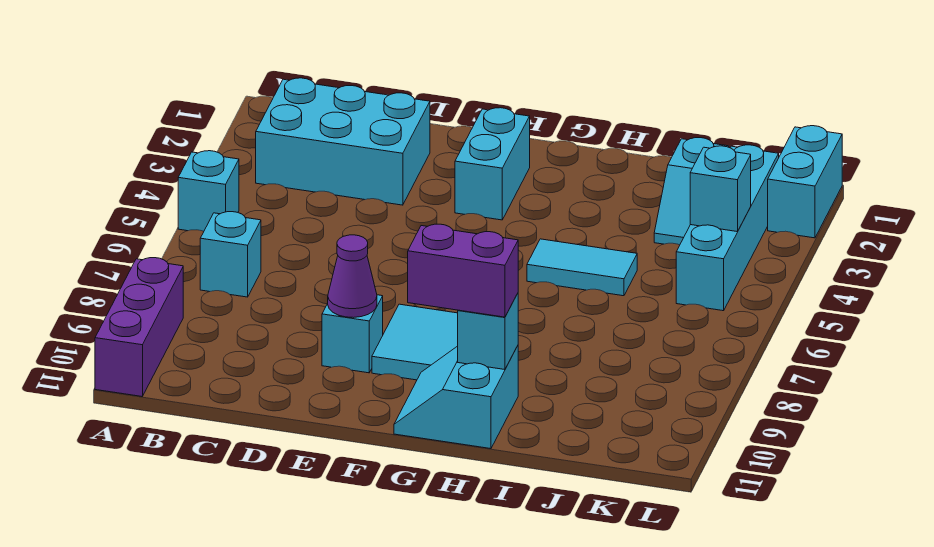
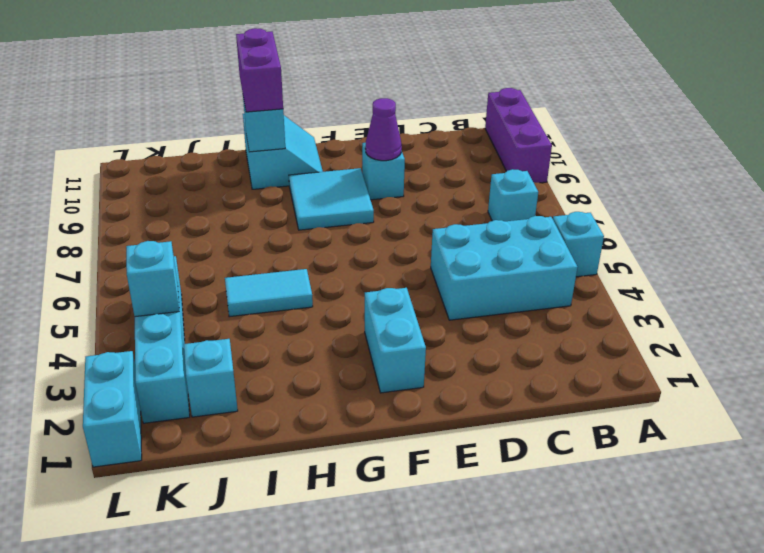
cyan brick B2:D3 level 1 -> cyan brick B4:D5 level 1
purple brick G10:H10 level 3 -> purple brick H10:H11 level 3

